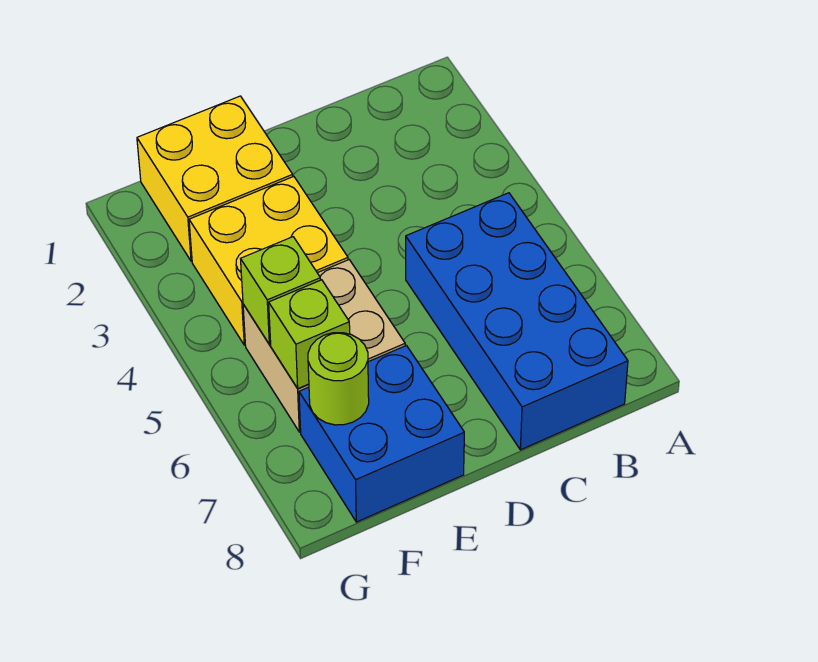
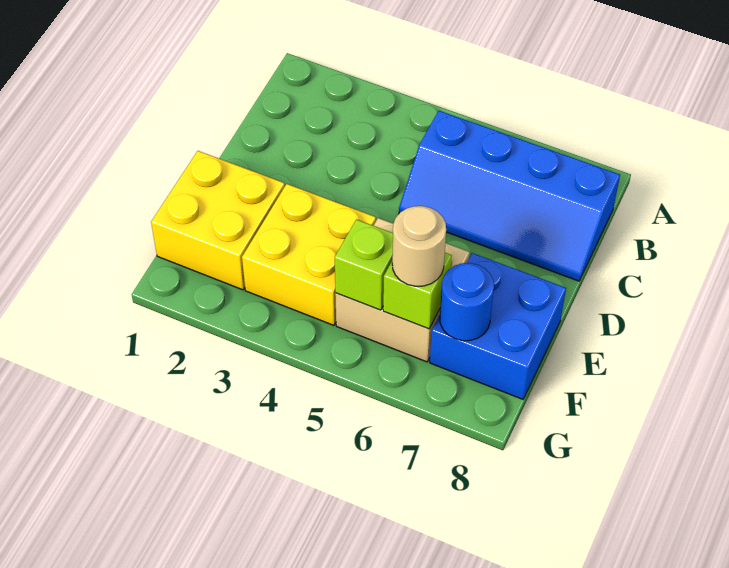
blue brick B5:C8 level 1 -> blue slope B5:C8 level 1 top B
none -> tan round brick F6 level 3
lime round brick F7 level 2 -> blue round brick F7 level 2

